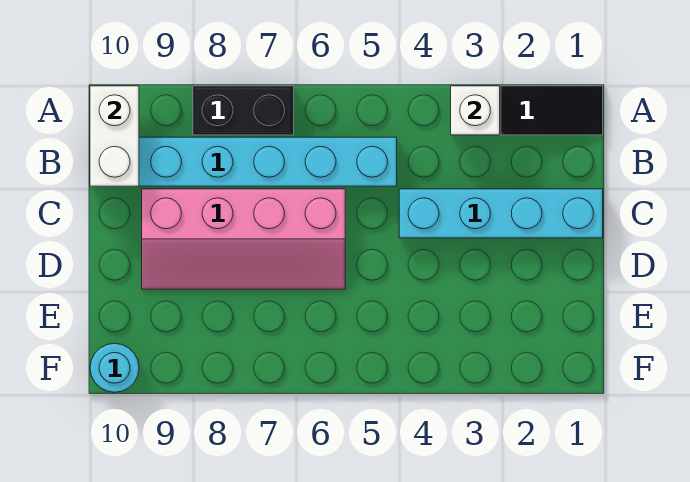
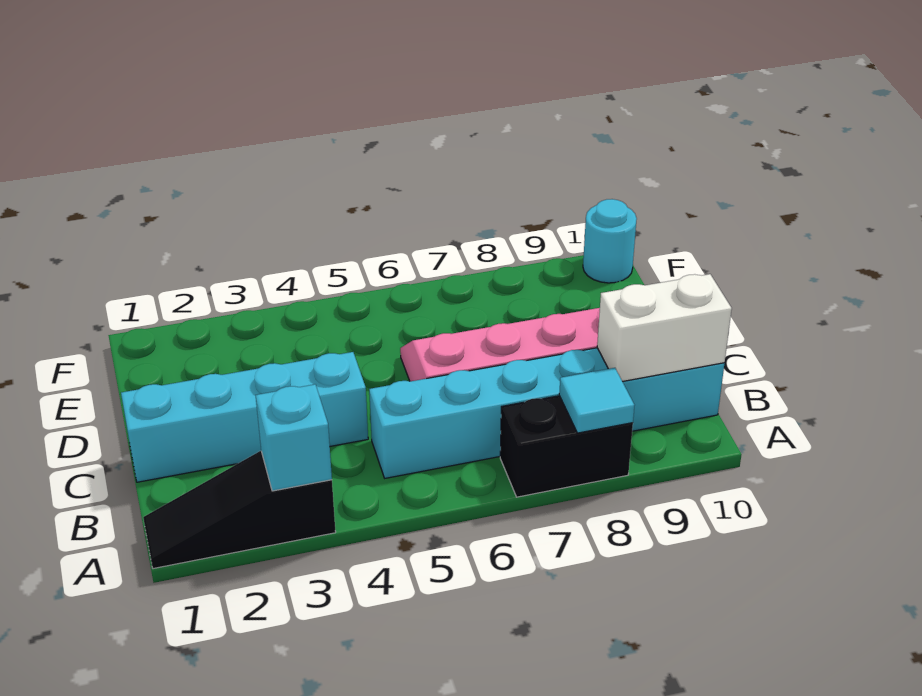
white brick A3 level 2 -> cyan brick A3 level 2
none -> cyan tile A8 level 2
white brick A10:B10 level 2 -> white brick B9:B10 level 2

